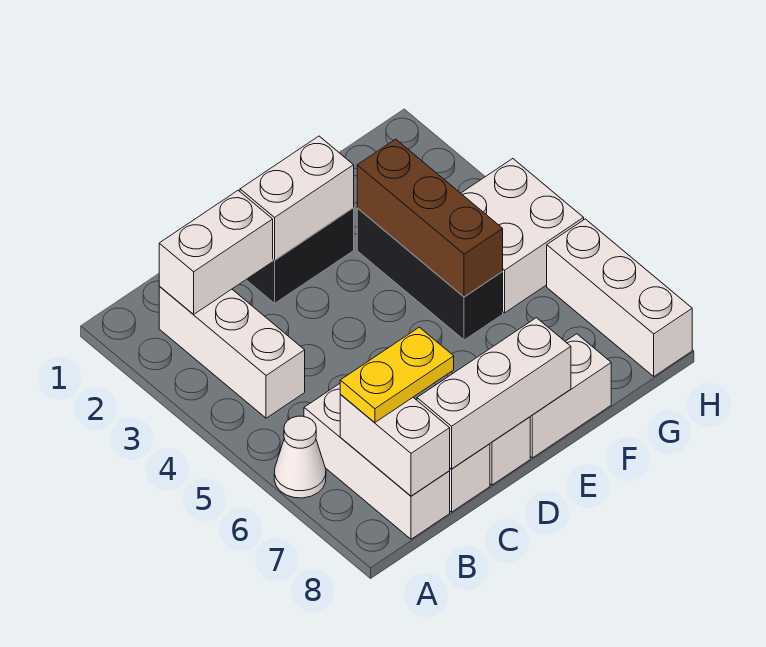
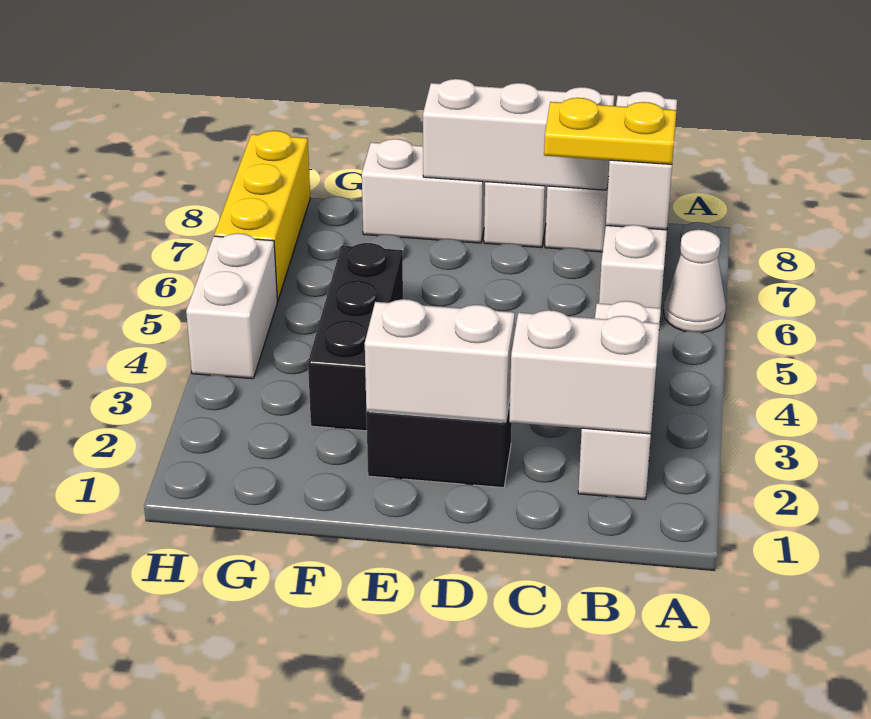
brown brick F3:F5 level 2 -> none
white brick G4:H5 level 1 -> white brick H4:H5 level 1
white brick H6:H8 level 1 -> yellow brick H6:H8 level 1

